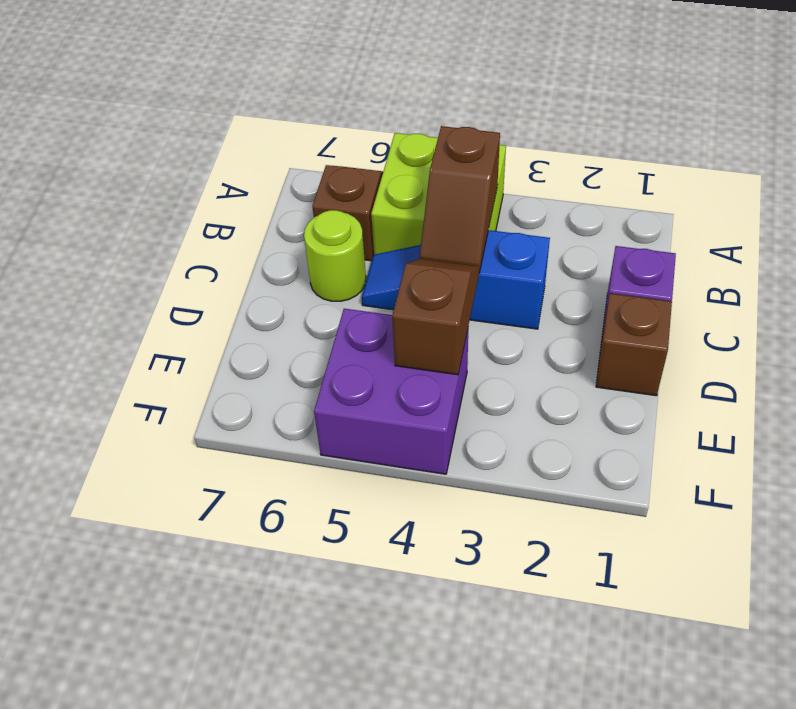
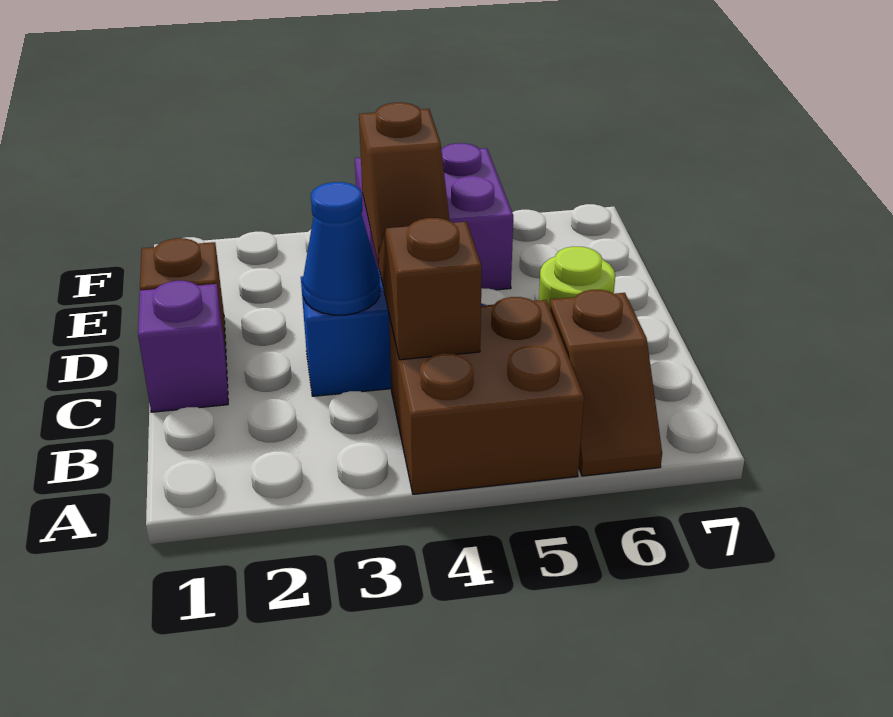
lime brick A4:B5 level 1 -> brown brick A4:B5 level 1
none -> blue cone C3 level 2

